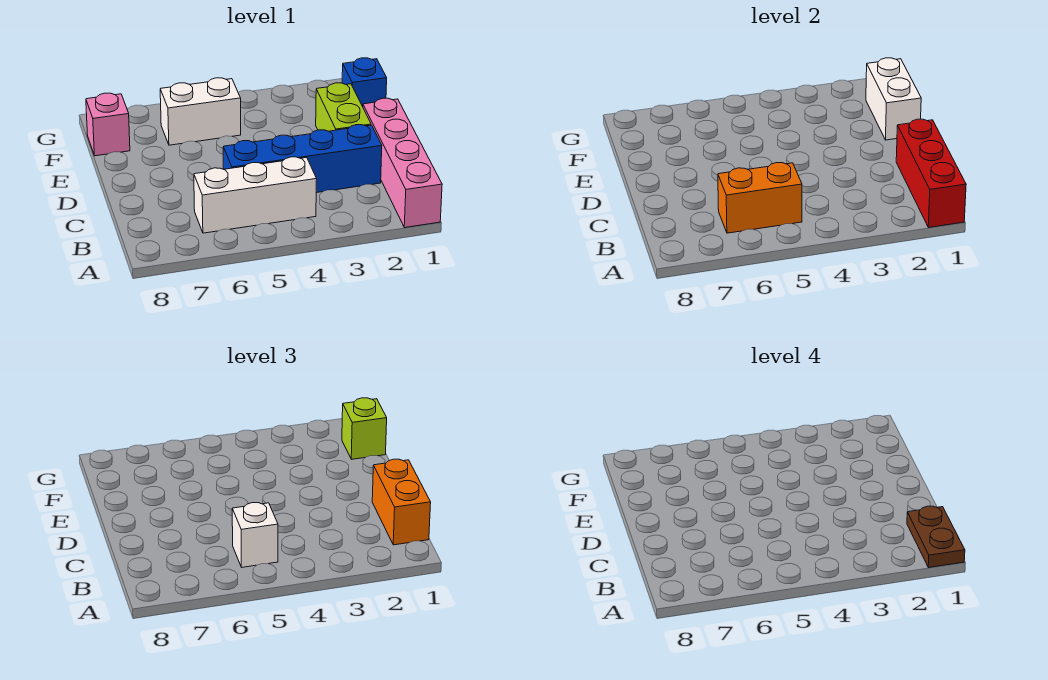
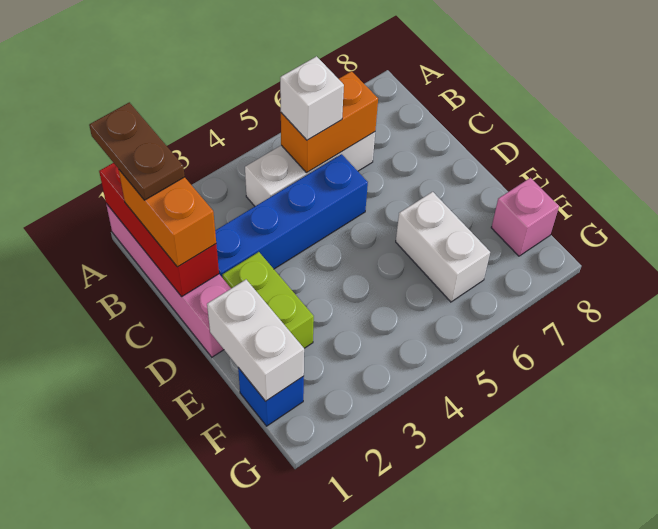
lime brick F1 level 3 -> none
white brick F5:F6 level 1 -> white brick E6:F6 level 1

